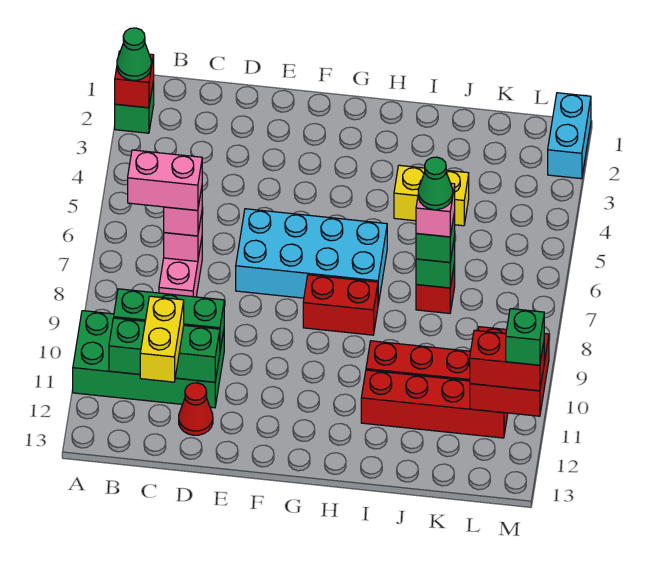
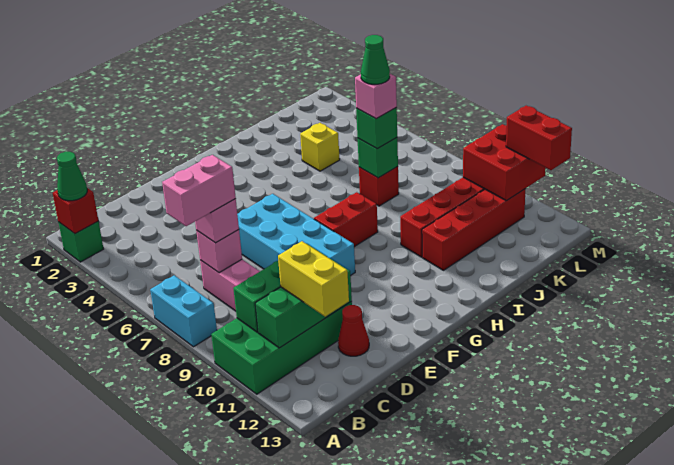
cyan brick E6:H7 level 1 -> cyan brick E6:F9 level 1
yellow brick I4:J4 level 1 -> yellow brick J4 level 1
red brick L11:M11 level 3 -> red brick M11:M12 level 3
cyan brick M1:M2 level 1 -> cyan brick A7:A8 level 1
green brick M11 level 4 -> none

